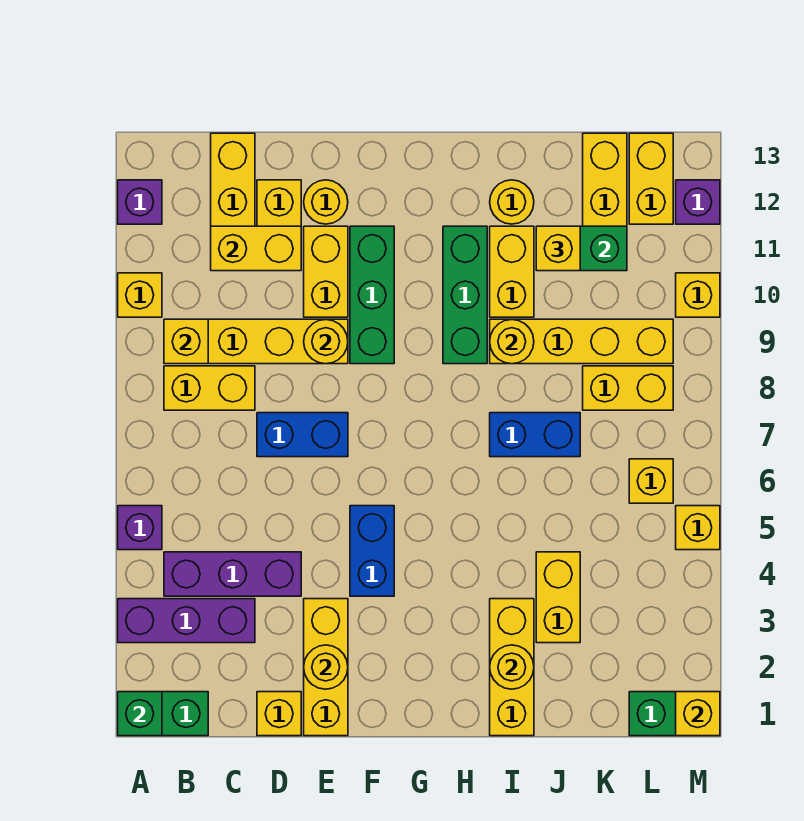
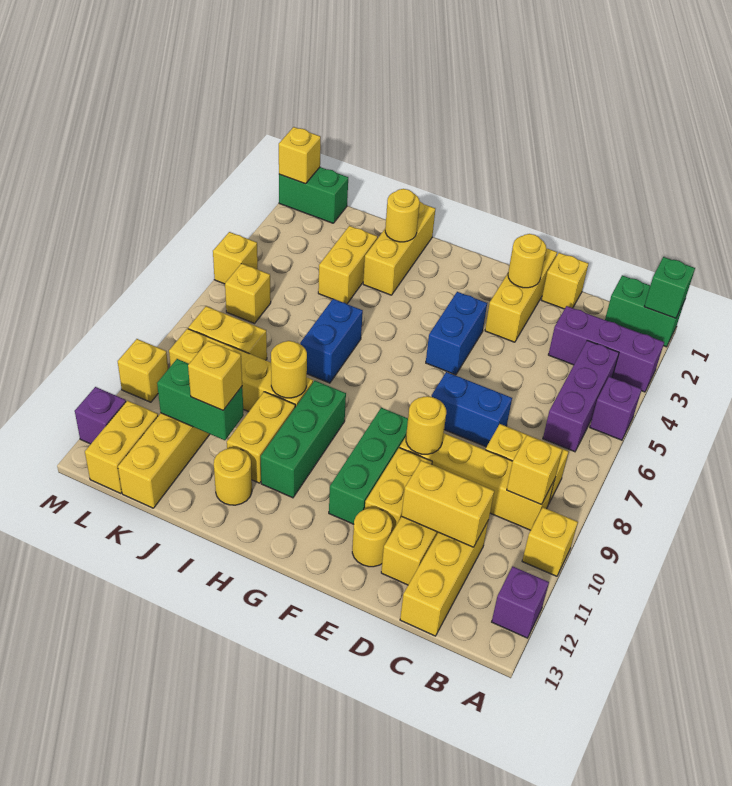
purple brick B4:D4 level 1 -> purple brick B4:B6 level 1
blue brick I7:J7 level 1 -> blue brick I6:I7 level 1

